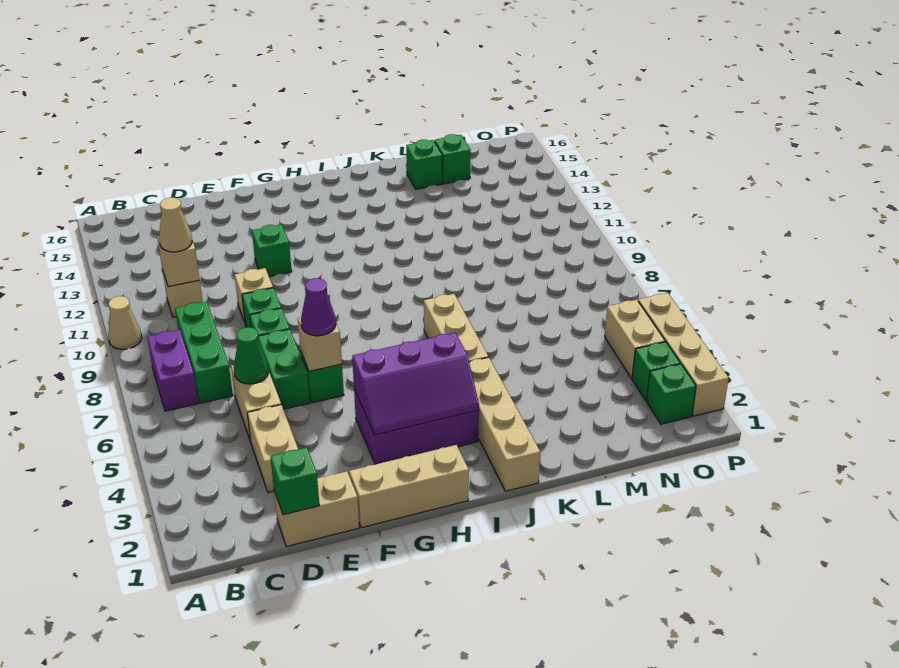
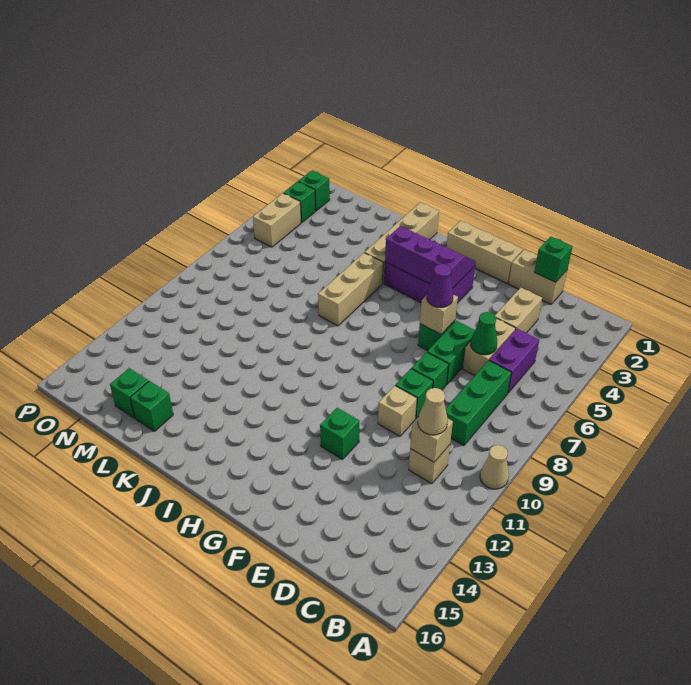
purple brick B7:B8 level 1 -> purple brick C5:C6 level 1
tan brick P2:P5 level 1 -> none

